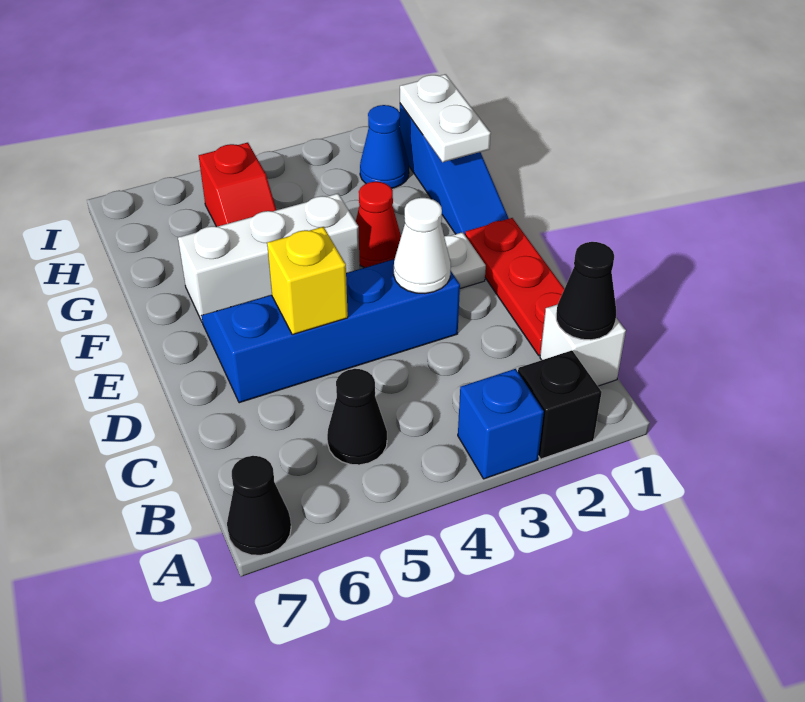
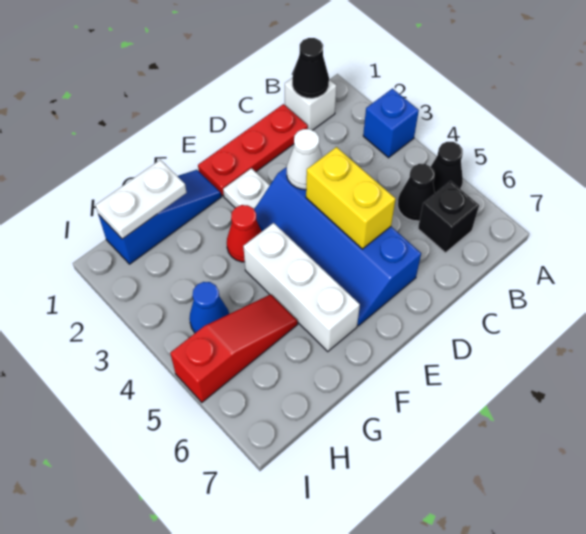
black brick A2 level 1 -> black brick B6 level 1
black cone A7 level 1 -> black cone A5 level 1
yellow brick D5 level 2 -> yellow brick D4:D5 level 2
red slope G5:H5 level 1 top H -> red slope G5:I5 level 1 top I
blue cone H2 level 1 -> blue cone H4 level 1

